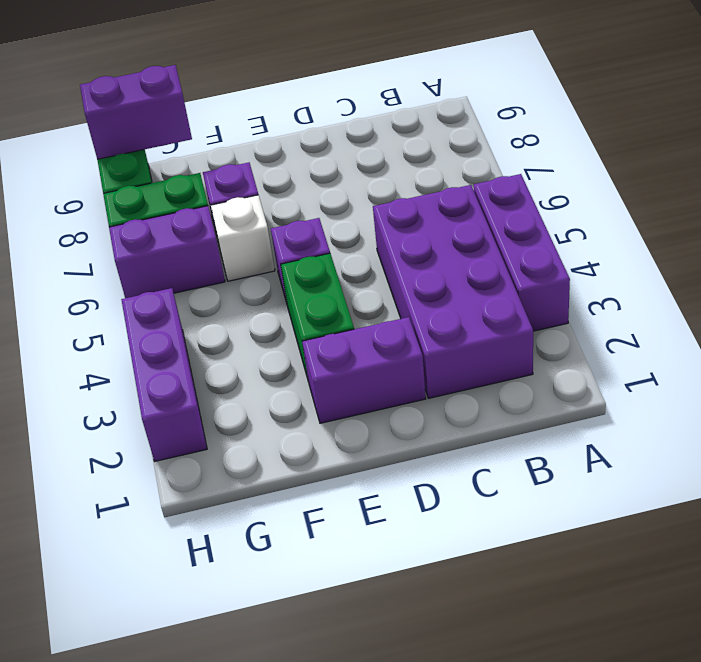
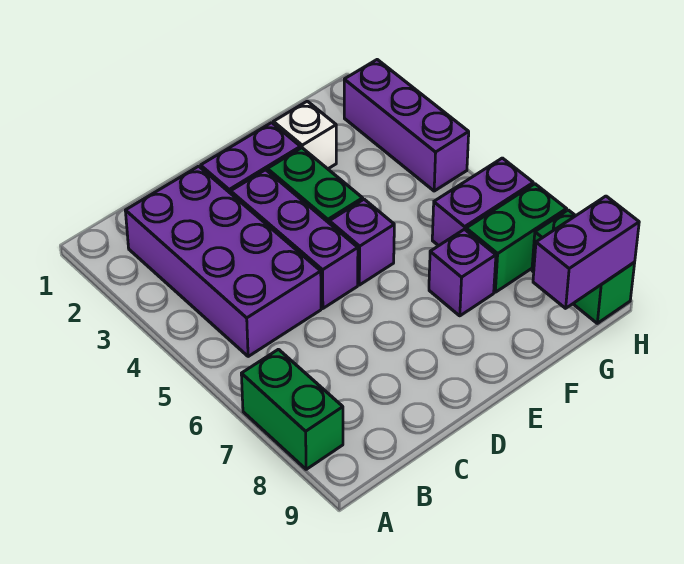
purple brick A3:A5 level 1 -> purple brick D3:D5 level 1
none -> green brick A7:A8 level 1
white brick F6 level 1 -> white brick F2 level 1

